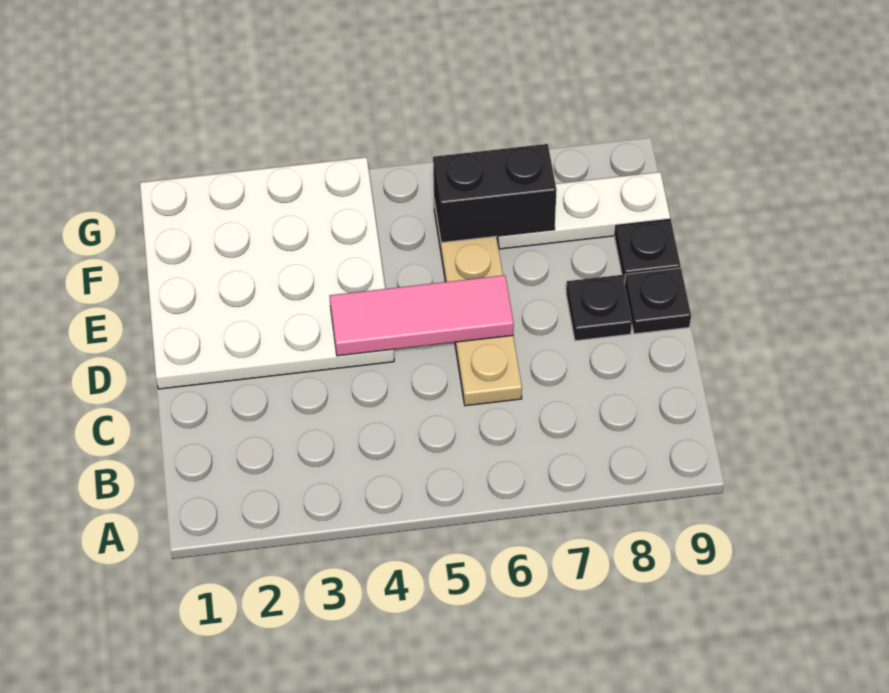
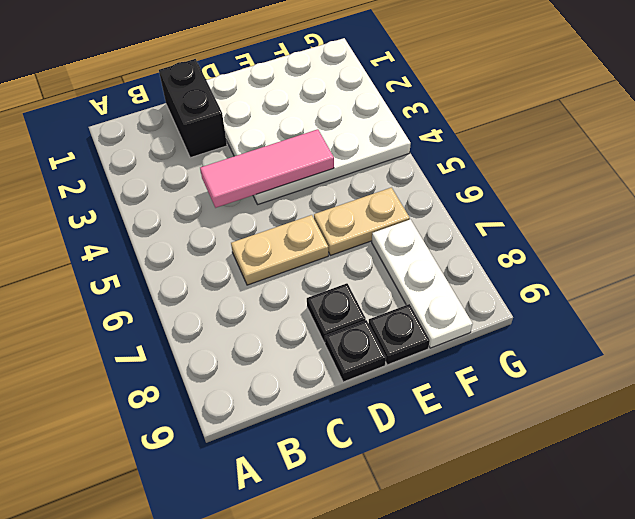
pink tile D4:D6 level 2 -> pink tile C4:E4 level 2
black brick F6:F7 level 2 -> black brick C1:C2 level 1

